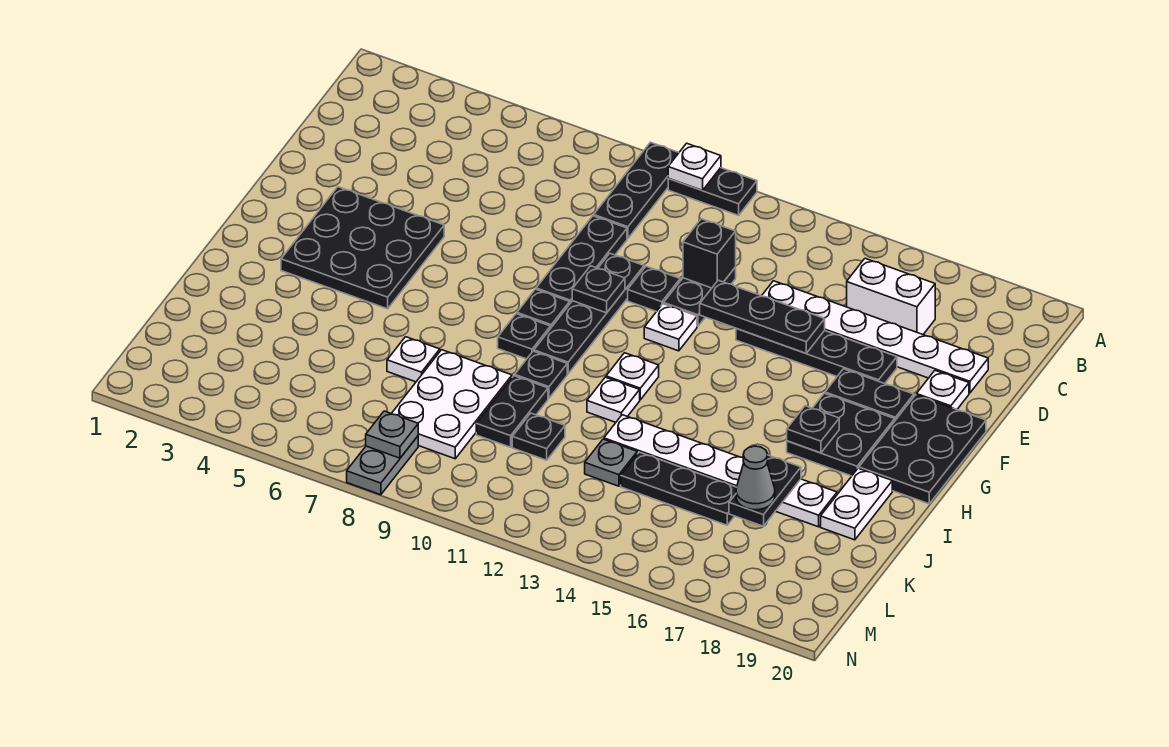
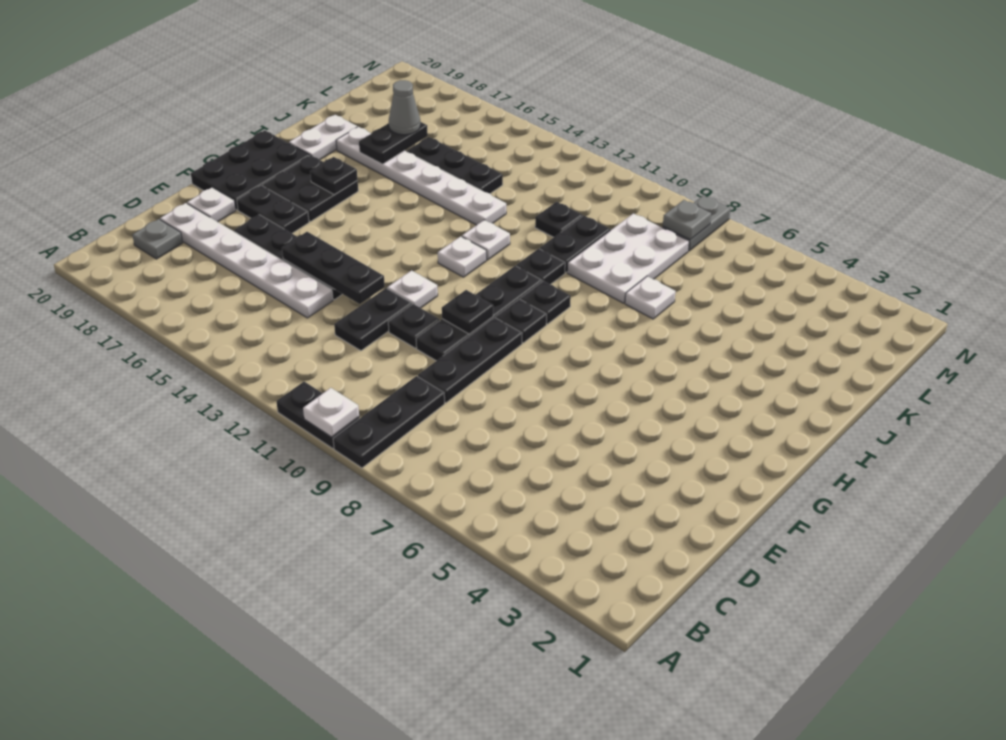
white brick C16:C17 level 1 -> none
black brick D12 level 2 -> none
black plate F3:H5 level 1 -> none
grey plate K13 level 1 -> grey plate C19 level 1

